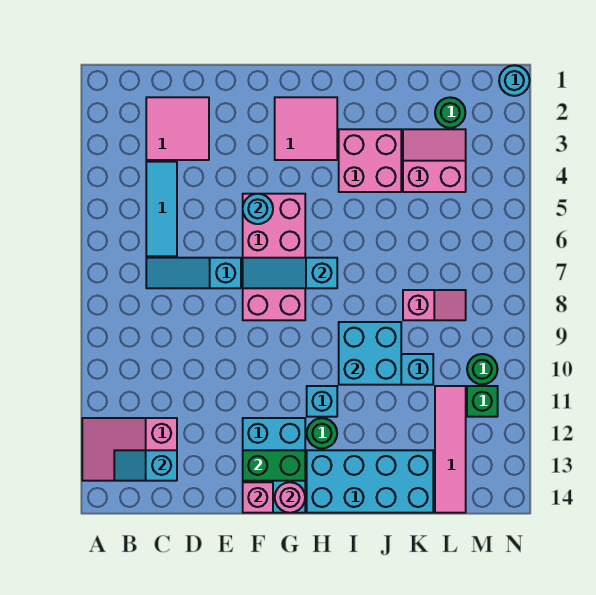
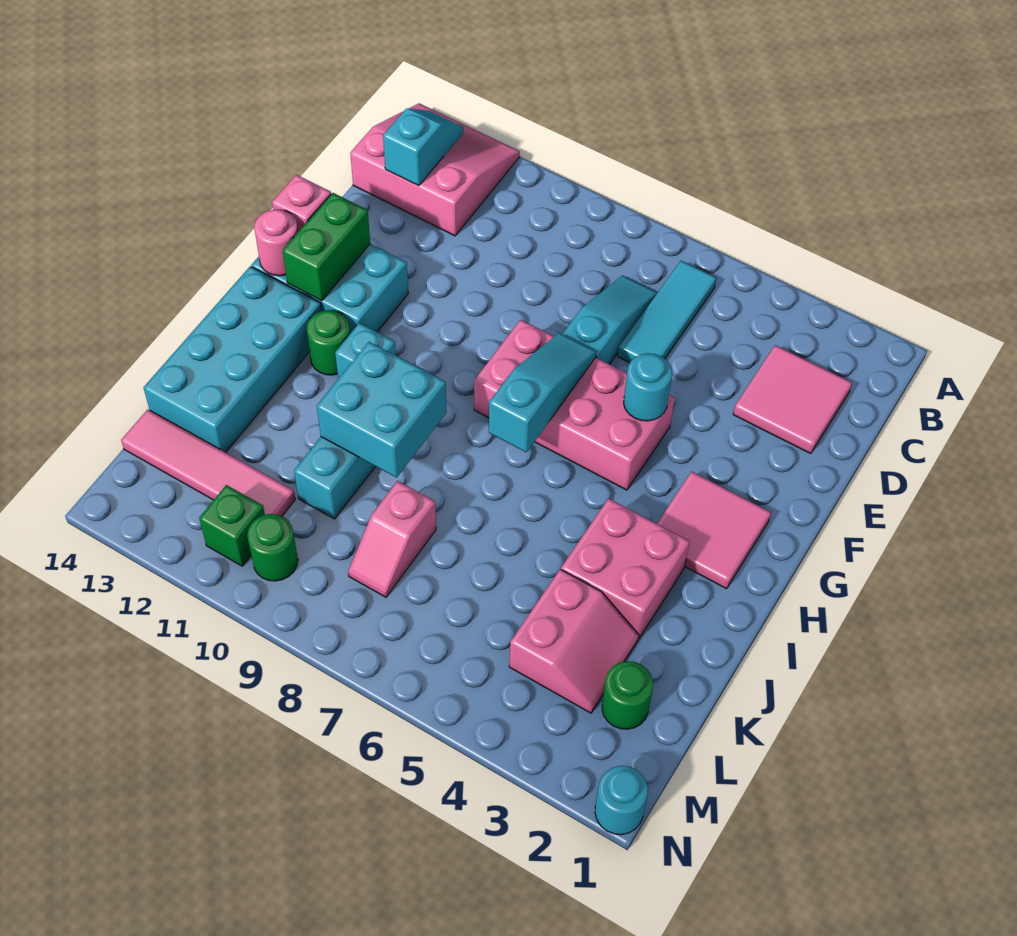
pink slope A12:C13 level 1 top C -> pink slope A12:C14 level 1 top C
cyan tile C4:C6 level 1 -> cyan tile B6:D6 level 1

